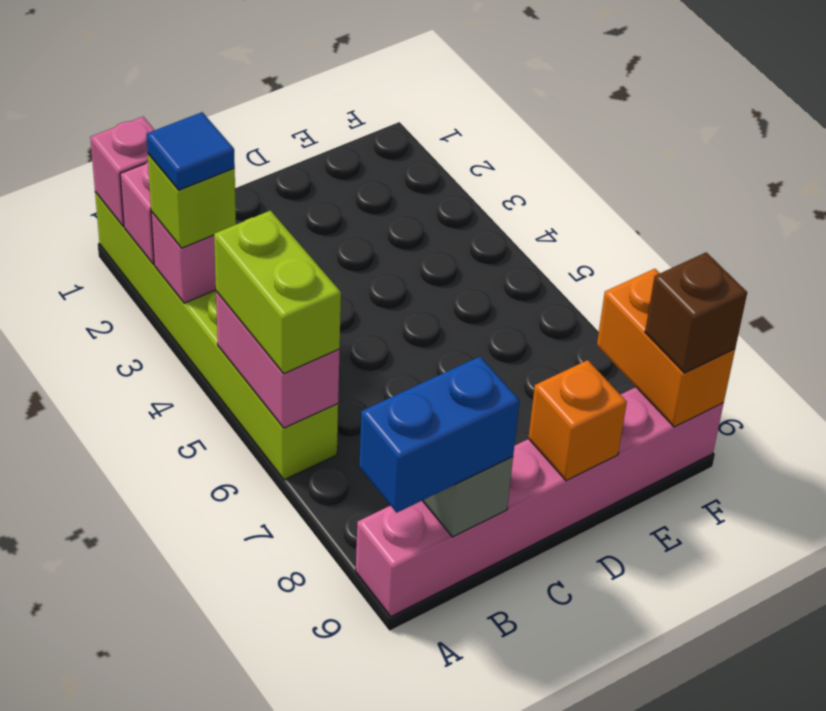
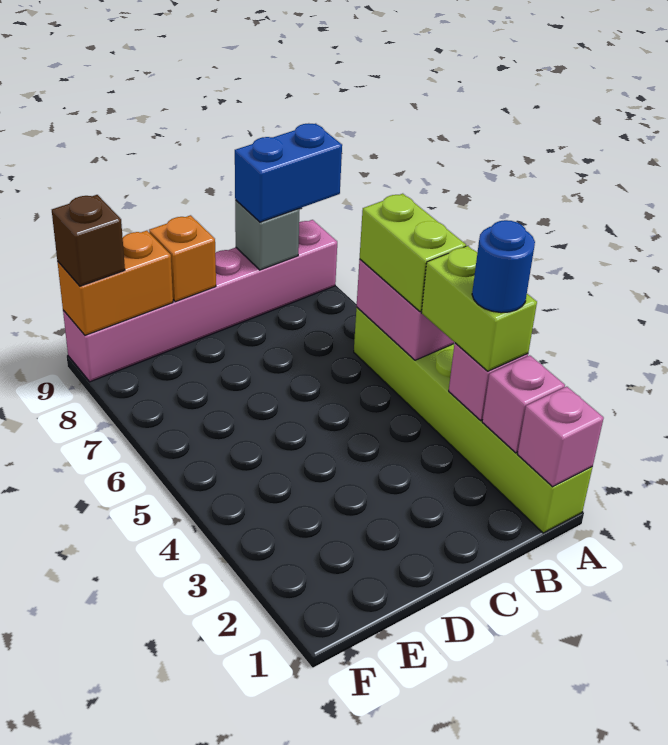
lime brick A3 level 3 -> lime brick A3:A4 level 3
blue tile A3 level 4 -> blue round brick A3 level 4
orange brick F8:F9 level 2 -> orange brick E9:F9 level 2

